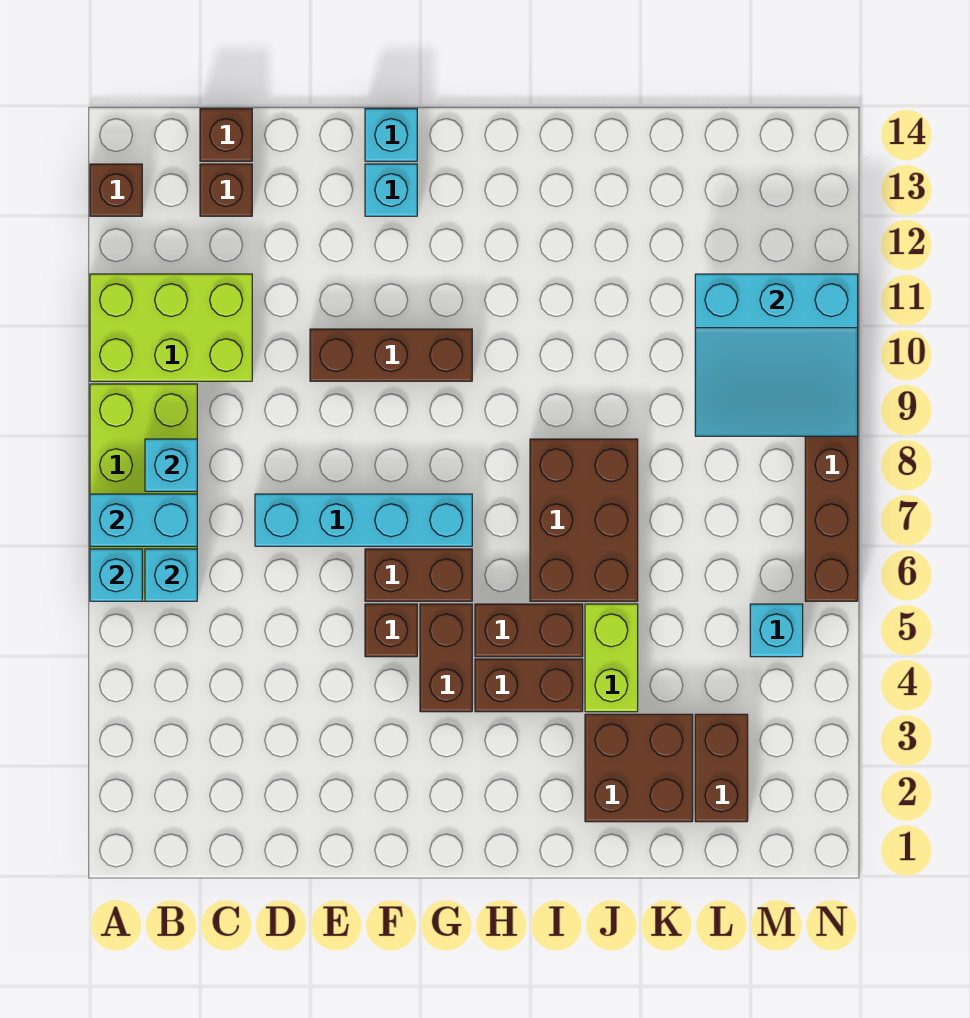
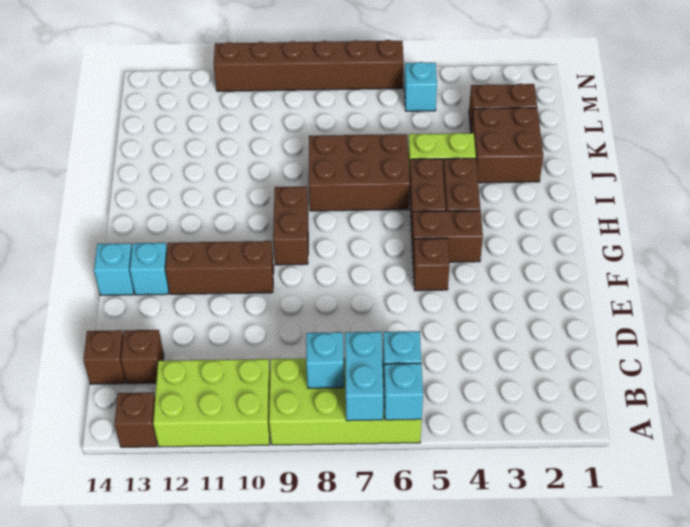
lime brick A10:C11 level 1 -> lime brick A10:B12 level 1
cyan brick D7:G7 level 1 -> none
brown brick E10:G10 level 1 -> brown brick F10:F12 level 1
brown brick F6:G6 level 1 -> brown brick G9:H9 level 1
cyan slope L9:N11 level 2 top 11 -> none

